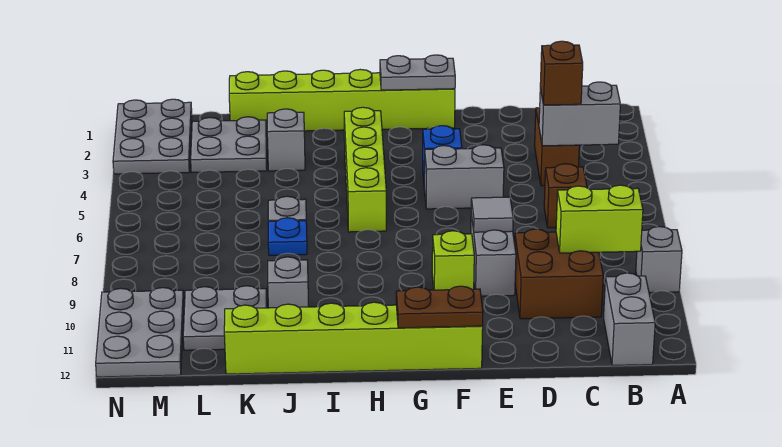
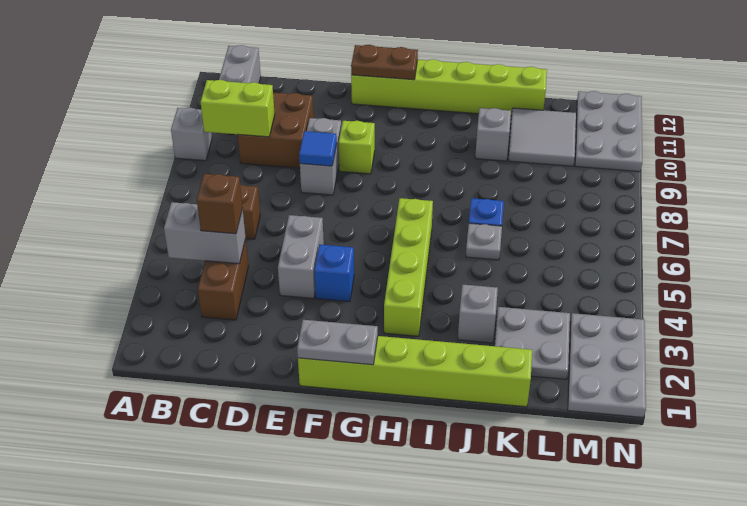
grey brick E5:F5 level 1 -> grey brick E4:E5 level 1
grey tile E8 level 2 -> blue tile E8 level 2
grey plate K10:L11 level 1 -> grey tile K10:L11 level 1

